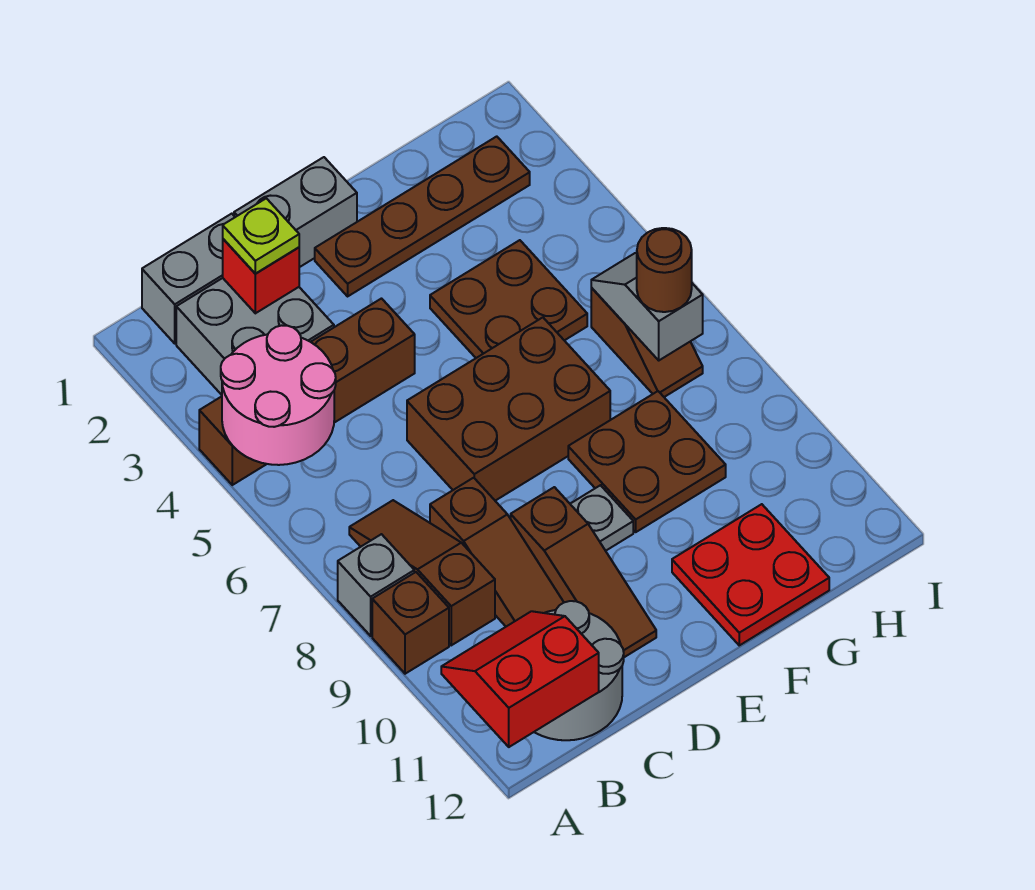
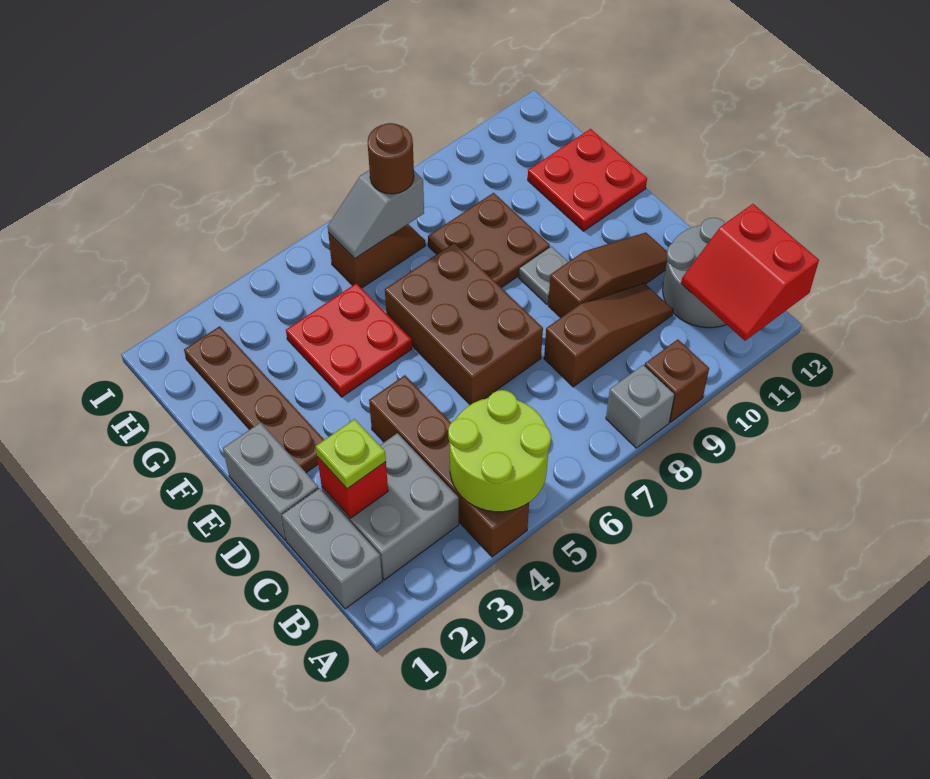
pink round brick A4:B5 level 2 -> lime round brick A4:B5 level 2
brown slope B7:B9 level 1 top 9 -> none
brown plate F4:G5 level 1 -> red plate F4:G5 level 1

